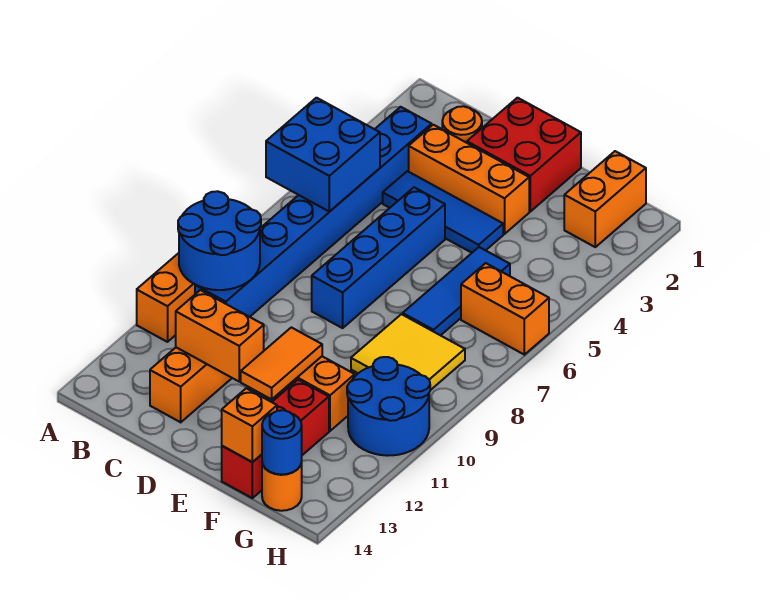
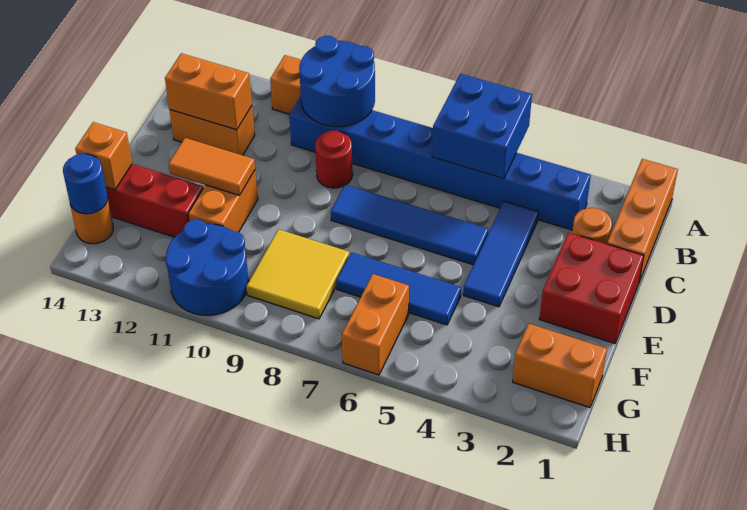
orange brick C3:E3 level 1 -> orange brick A1:C1 level 1
none -> red round brick C9 level 1
orange brick C12:D12 level 2 -> orange brick C12:C13 level 2
blue brick D5:D8 level 1 -> blue tile D5:D8 level 1

